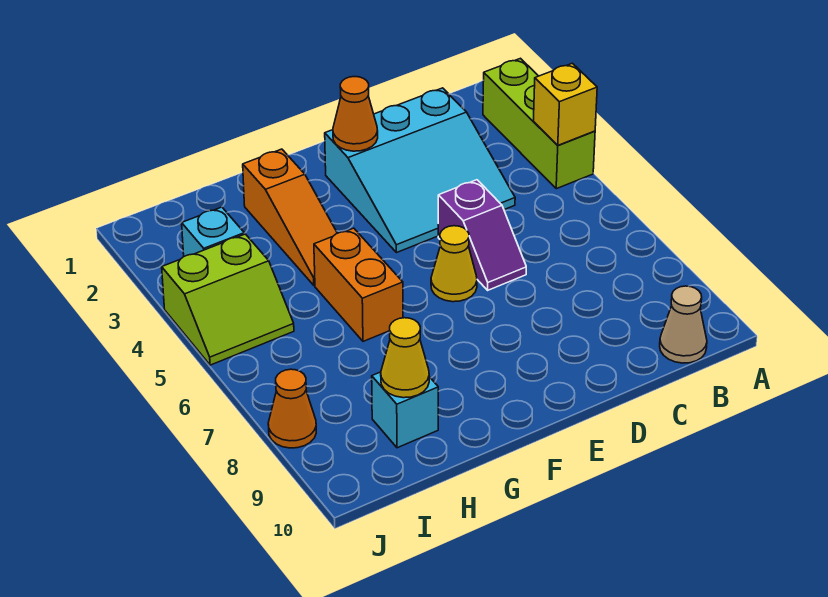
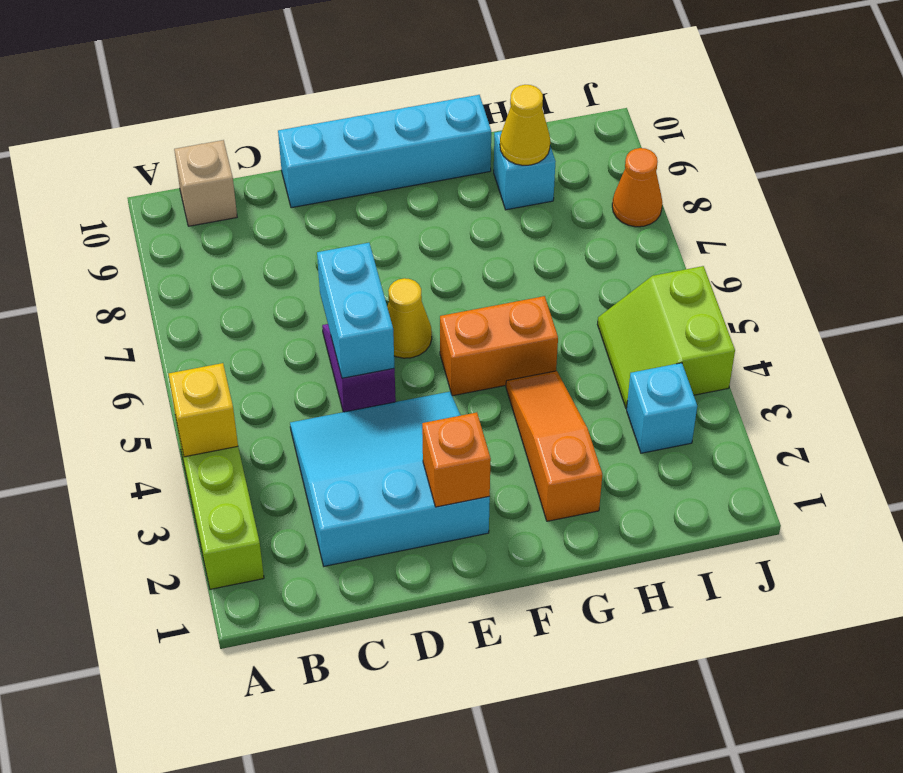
tan cone B10 level 1 -> tan brick B10 level 1
none -> cyan brick D5:D6 level 2
none -> cyan brick D10:G10 level 1
orange cone E2 level 2 -> orange brick E2 level 2
orange brick G5:G6 level 1 -> orange brick F5:G5 level 1
lime slope I4:J5 level 1 top 4 -> lime slope I4:J5 level 1 top J

